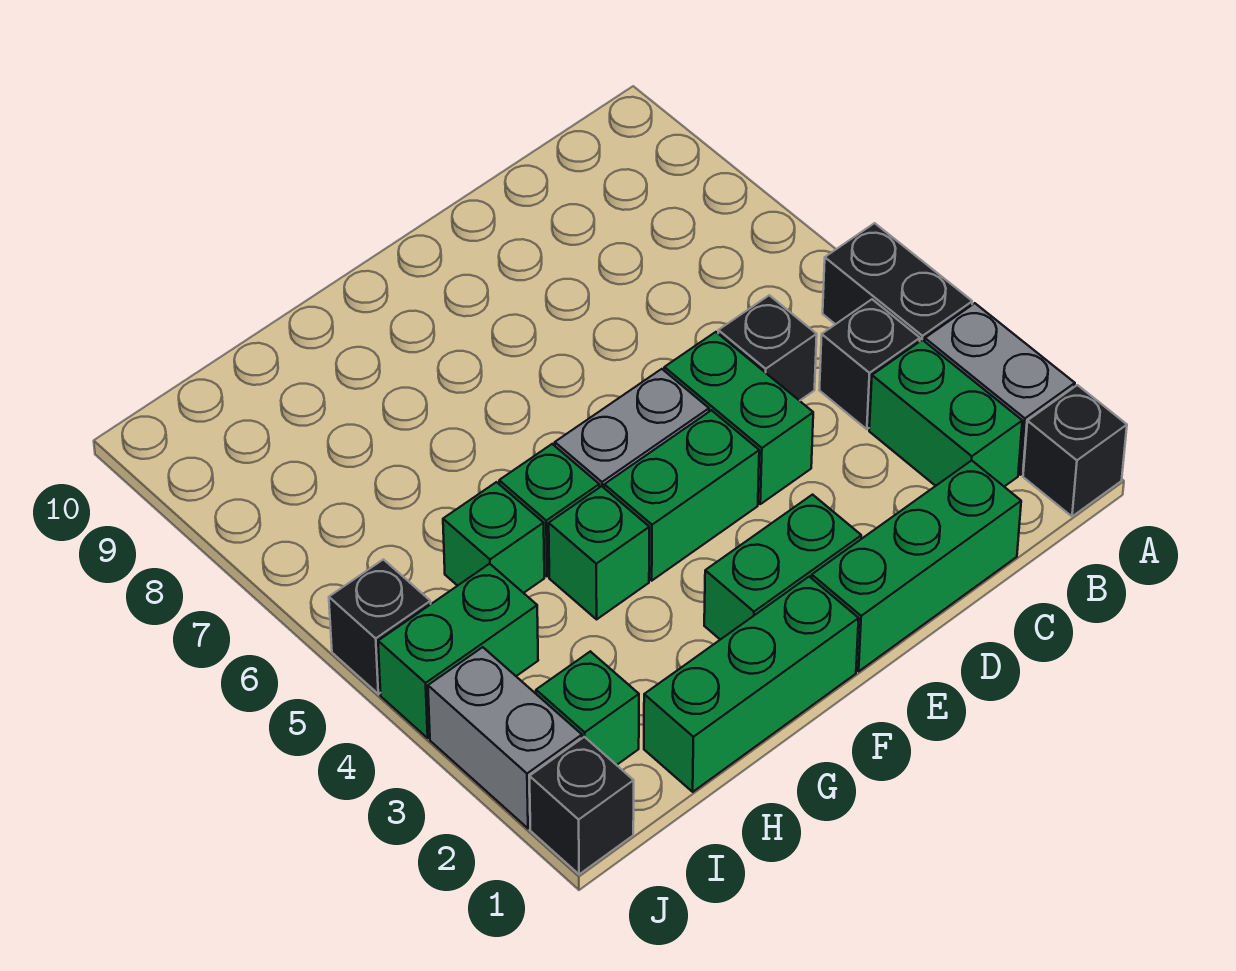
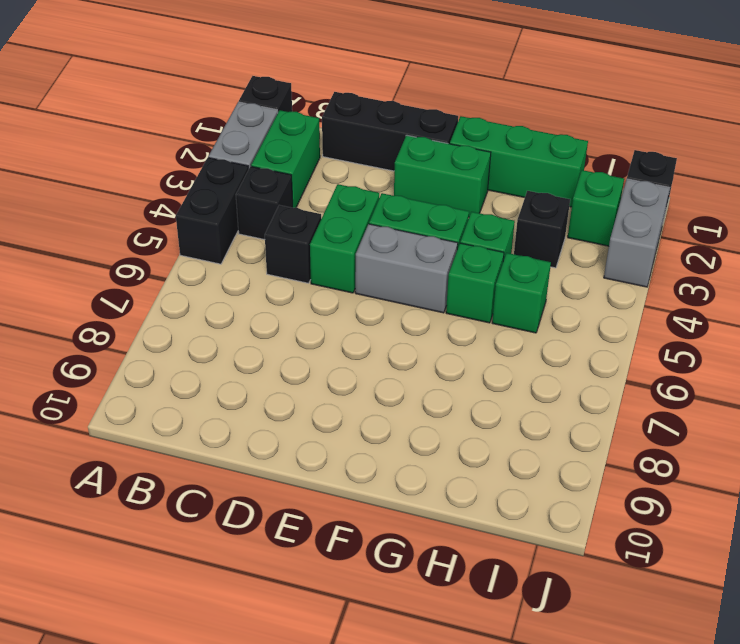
green brick C1:E1 level 1 -> black brick C1:E1 level 1
green brick I4:J4 level 1 -> none
black brick J5 level 1 -> black brick H3 level 1

